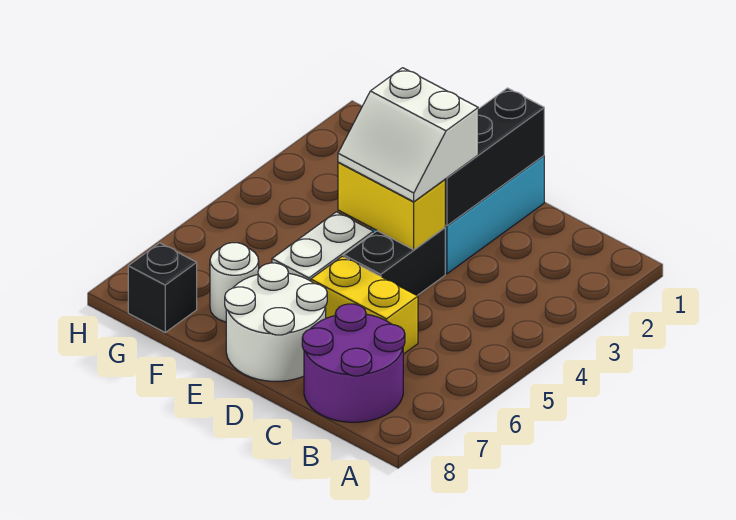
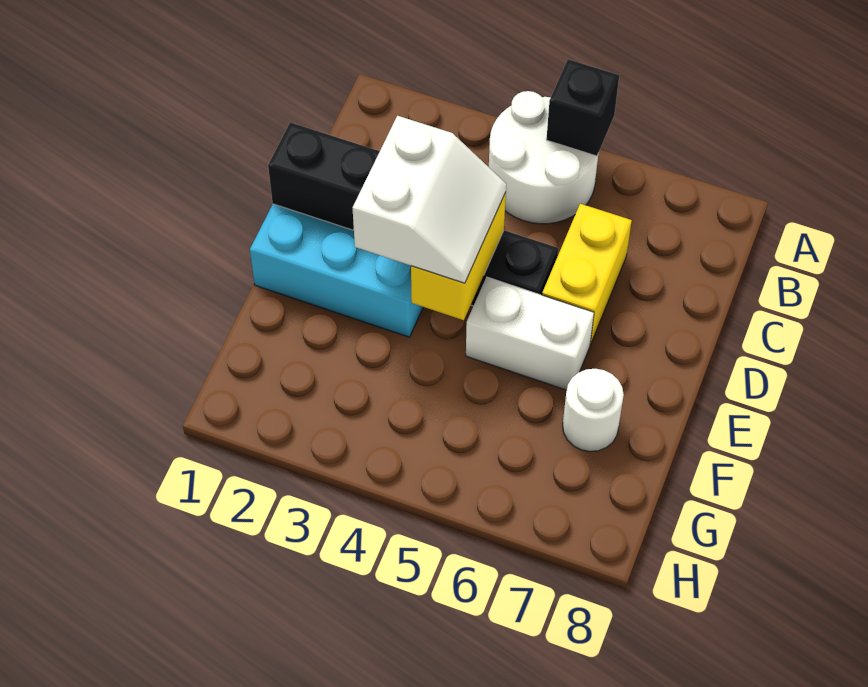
purple round brick B7:C8 level 1 -> none
white round brick D7:E8 level 1 -> white round brick A4:B5 level 1
black brick G8 level 1 -> black brick A5 level 2

